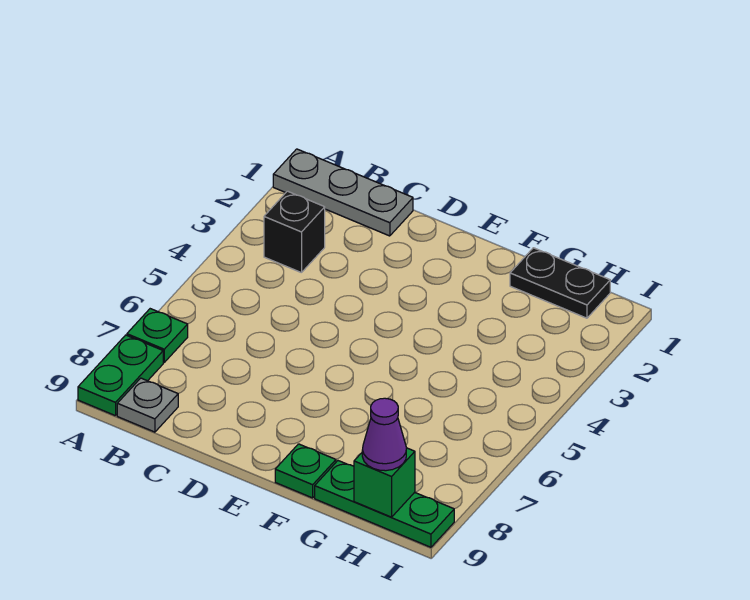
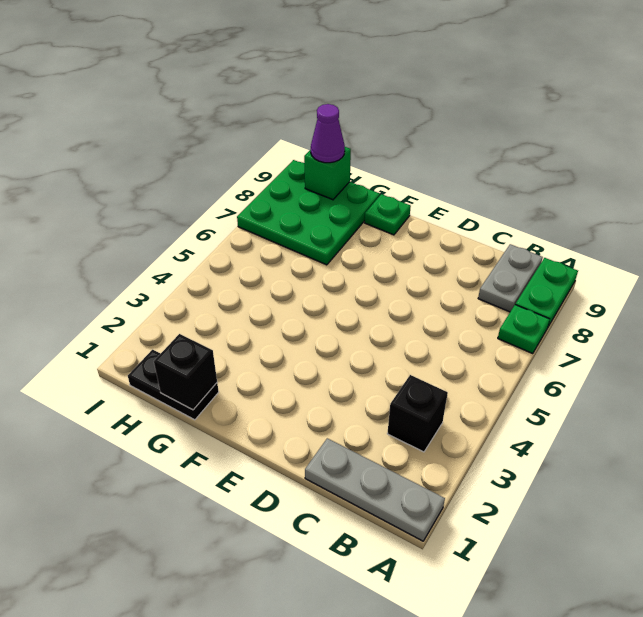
grey plate B9 level 1 -> grey plate B8:B9 level 1
none -> black brick G1 level 2
green plate G9:I9 level 1 -> green plate G7:I9 level 1

